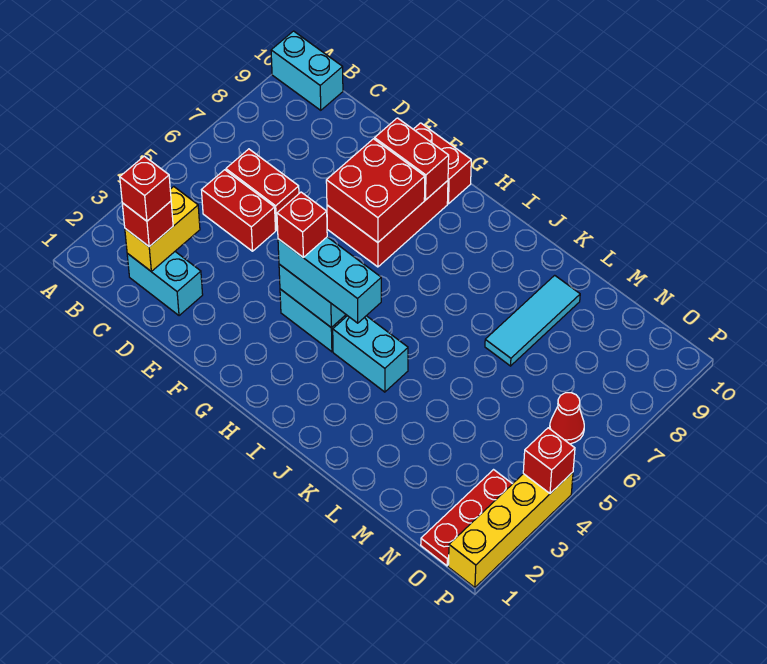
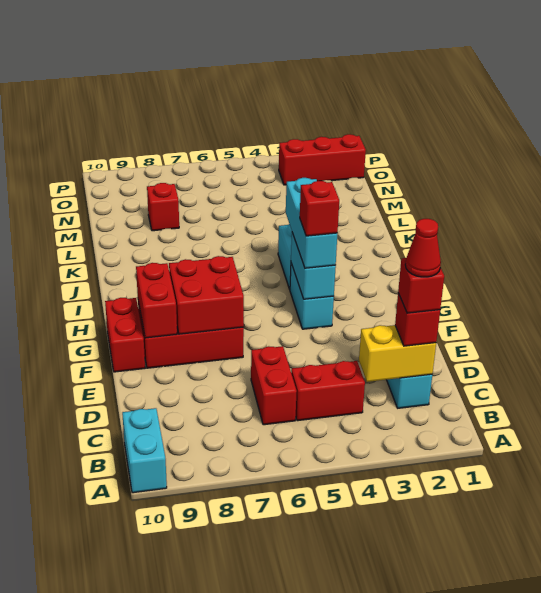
red brick C5:D5 level 1 -> red brick C4:C5 level 1
cyan tile L7:L9 level 1 -> none
red plate O1:O3 level 1 -> red brick O1:O3 level 1
red cone O6 level 1 -> red cone C2 level 5
yellow brick P1:P4 level 1 -> none
red brick P4 level 2 -> red brick M8 level 1

